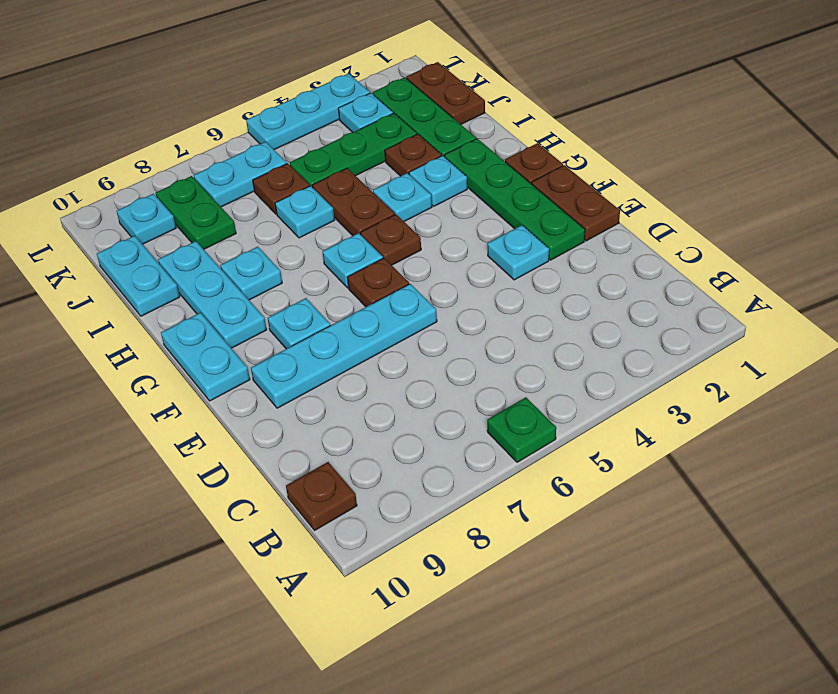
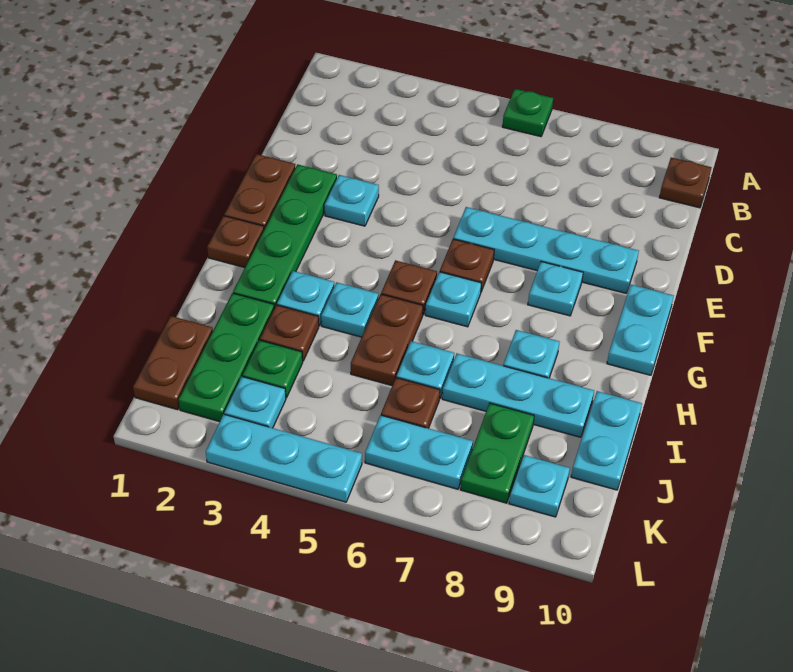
cyan plate G9:I9 level 1 -> cyan plate I7:I9 level 1
green plate J3:J5 level 1 -> green plate J3 level 1

